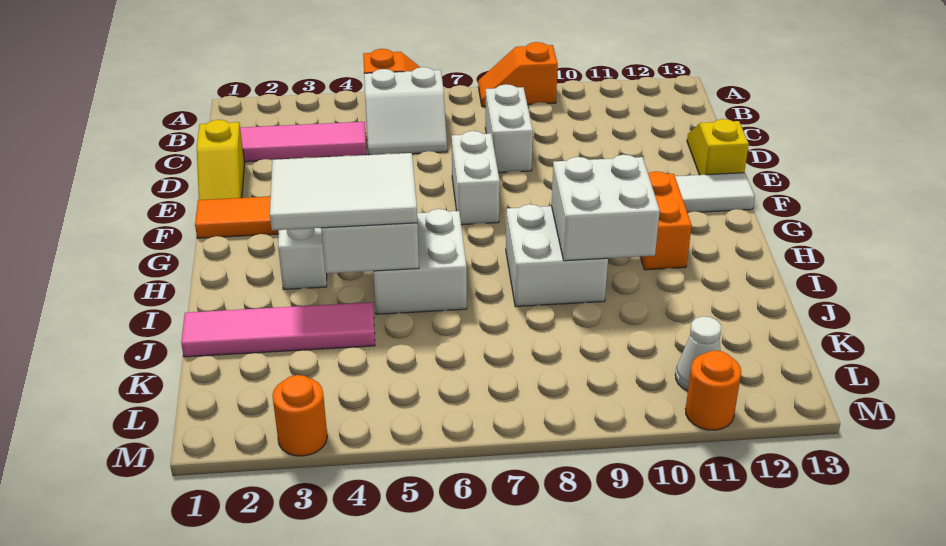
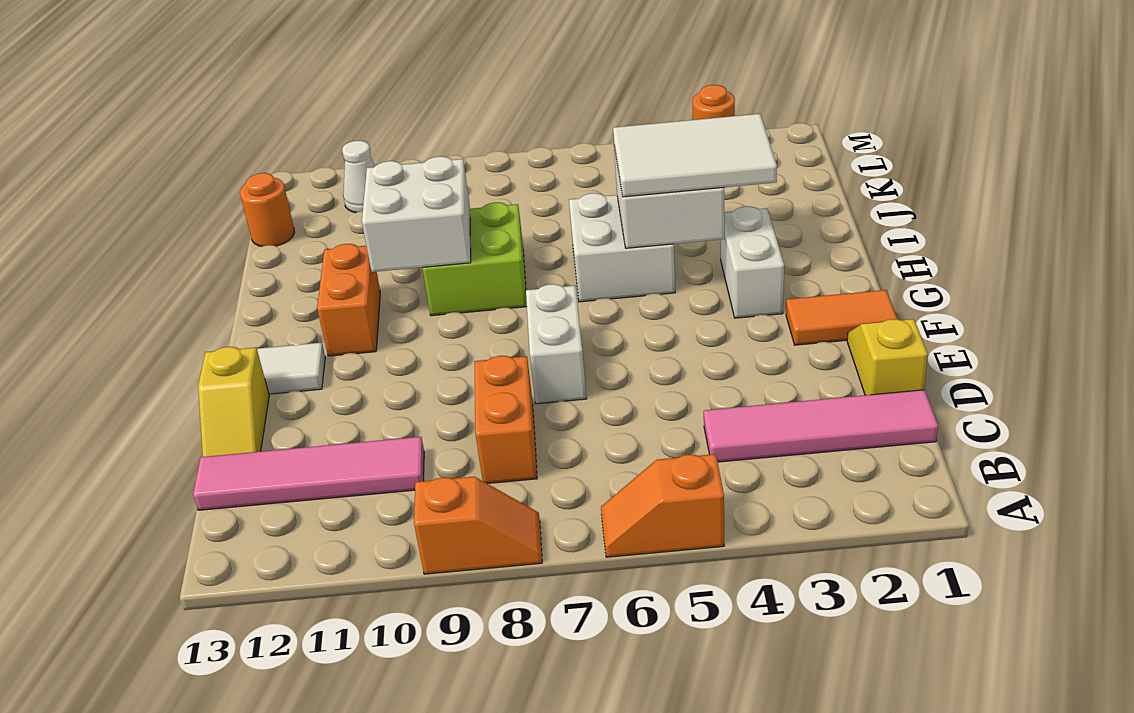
white slope B5:C6 level 1 top B -> none
white brick C8:D8 level 1 -> orange brick C8:D8 level 1
white brick H8:I9 level 1 -> lime brick H8:I9 level 1
pink tile J1:J4 level 1 -> pink tile C10:C13 level 1
orange round brick M11 level 1 -> orange round brick K13 level 1

